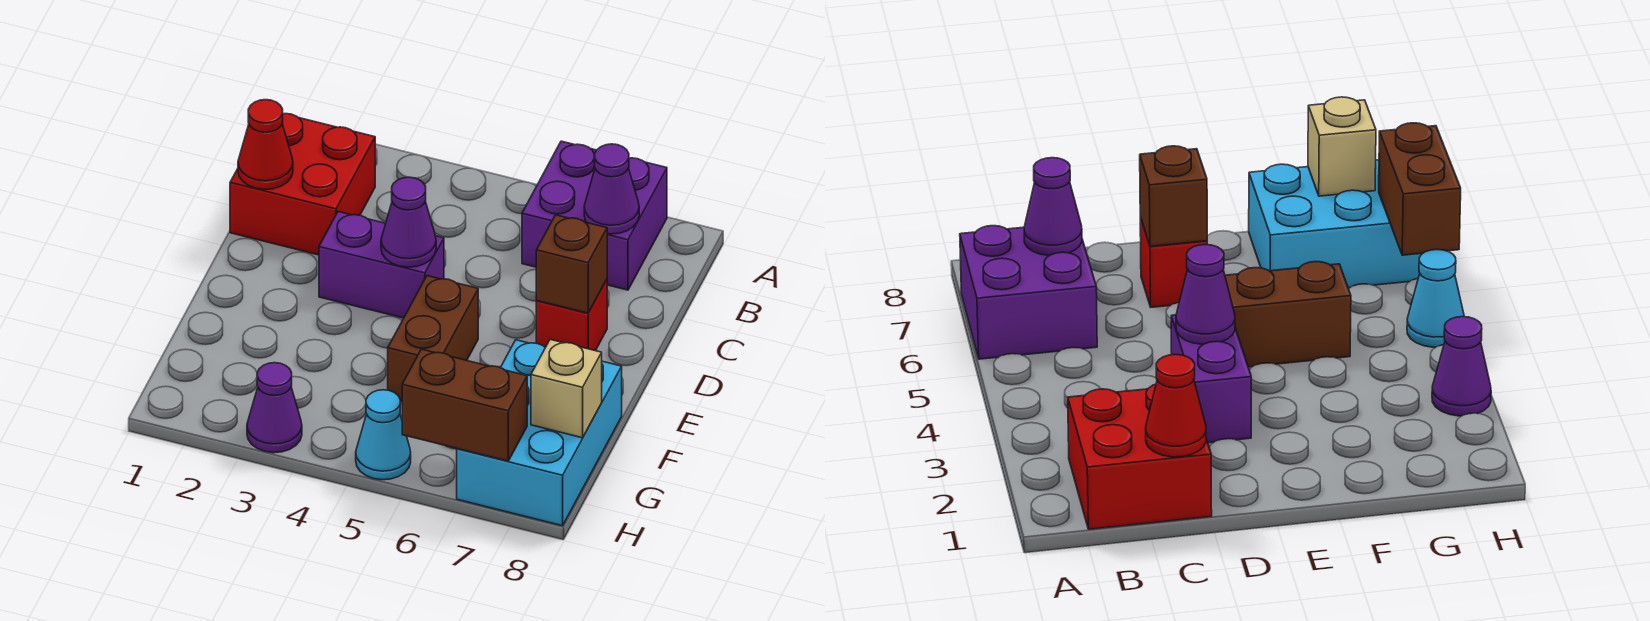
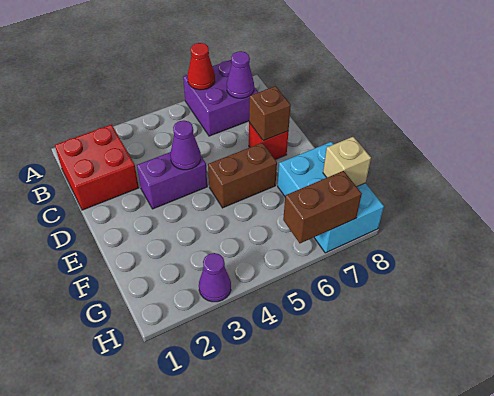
red cone C1 level 2 -> red cone A6 level 2
brown brick E5:F5 level 1 -> brown brick E5:E6 level 1
cyan cone H5 level 1 -> none

